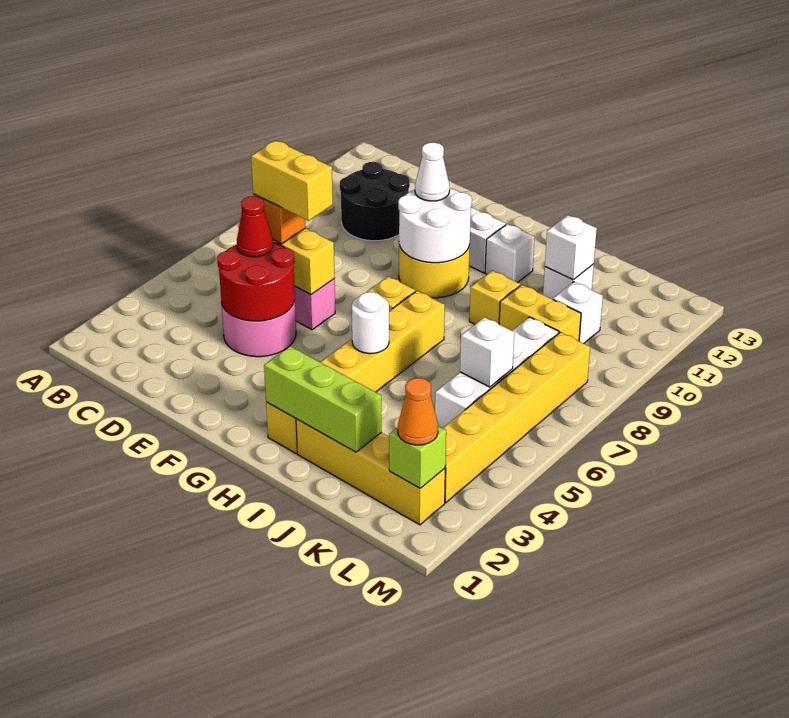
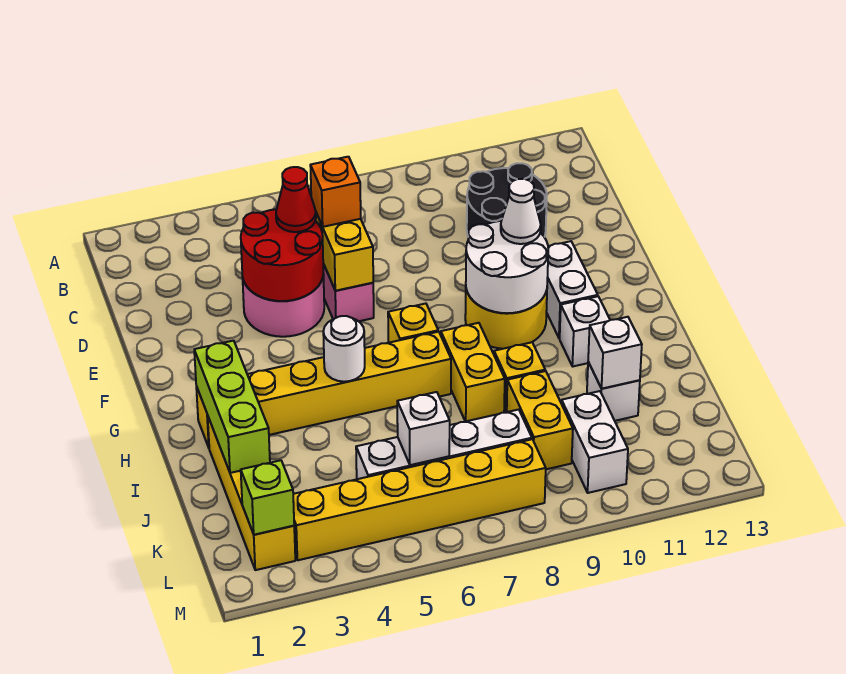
yellow brick D6:E6 level 4 -> yellow brick H8:I8 level 1
white brick K10 level 1 -> white brick K10:L10 level 1
orange cone L2 level 3 -> none

